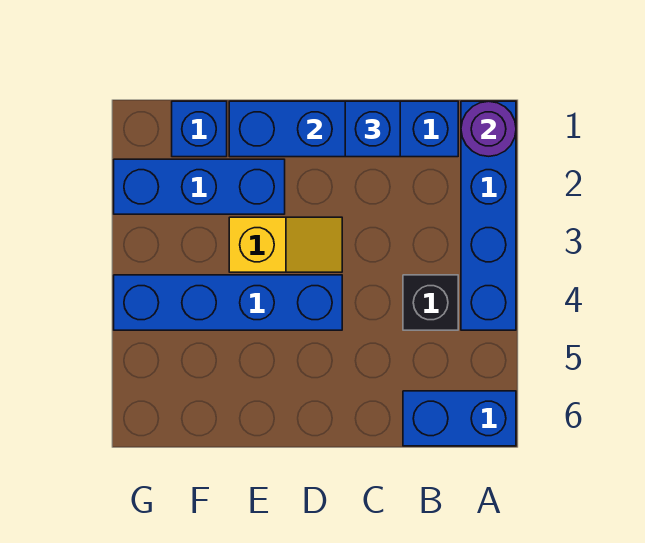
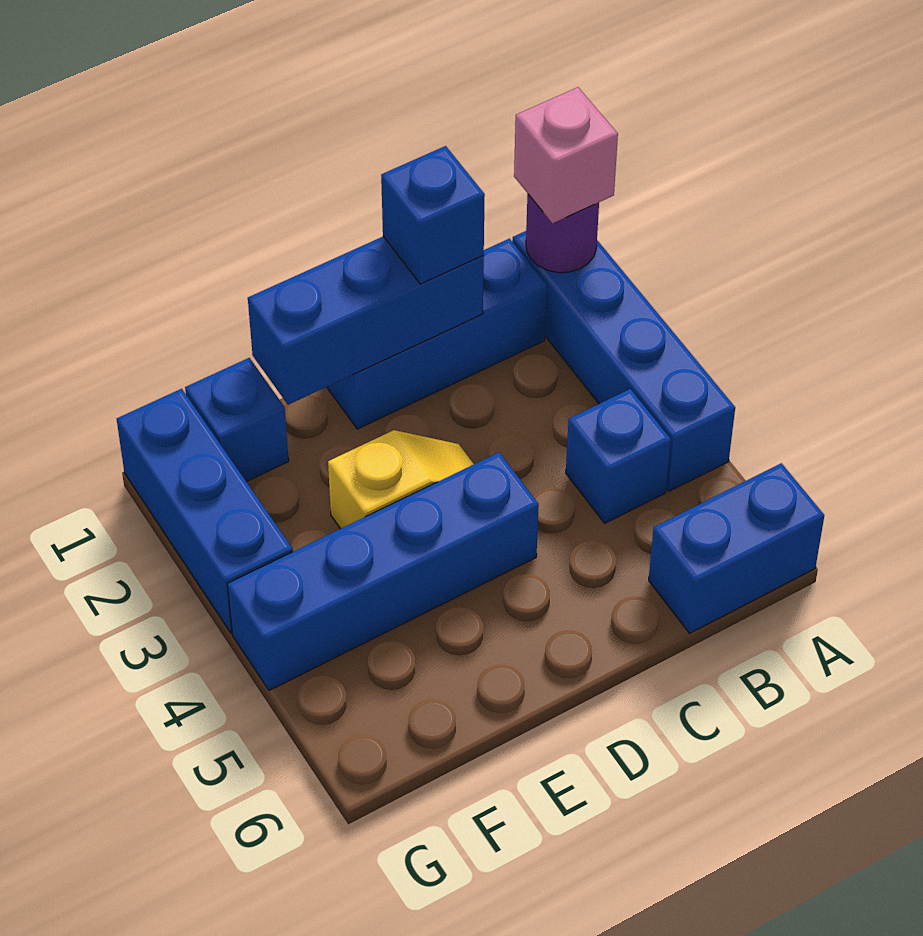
none -> pink brick A1 level 3
black brick B4 level 1 -> blue brick B4 level 1
blue brick E2:G2 level 1 -> blue brick G1:G3 level 1

